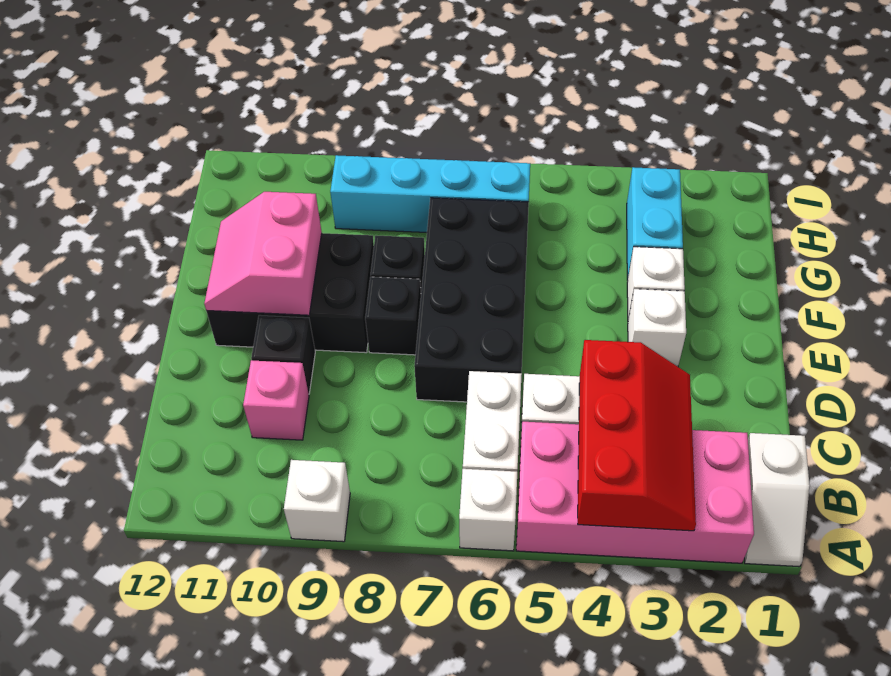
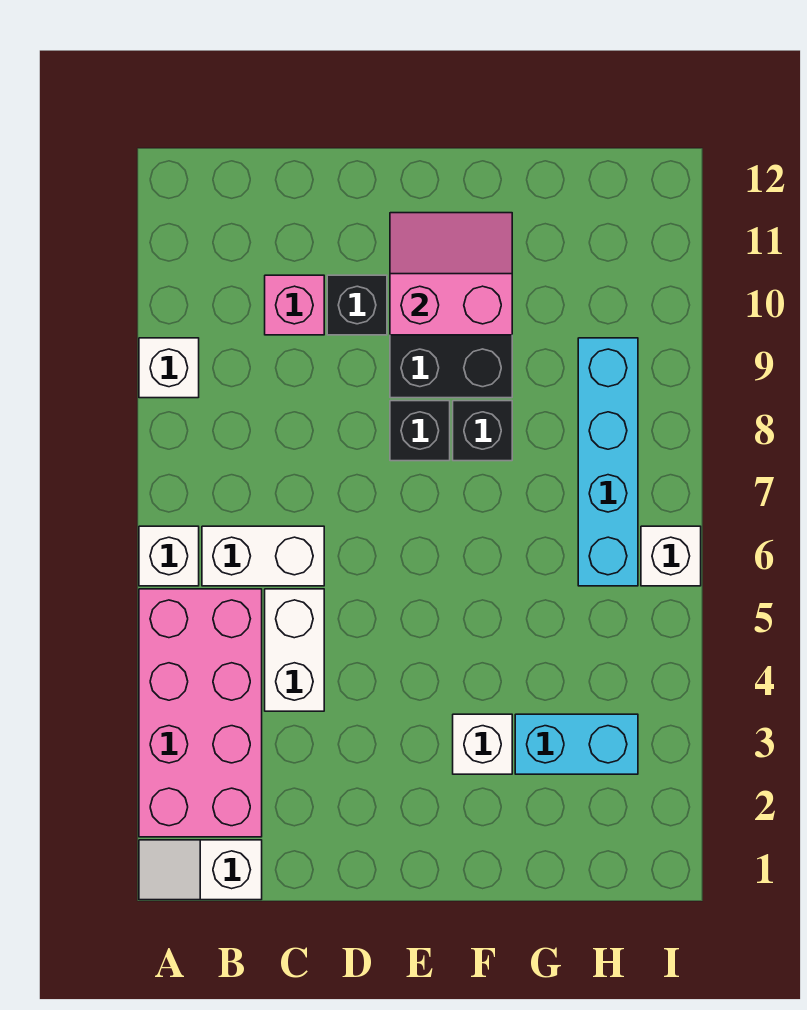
red slope A3:C4 level 2 top 4 -> none
black brick D6:G7 level 1 -> none
white brick E3 level 1 -> white brick I6 level 1

